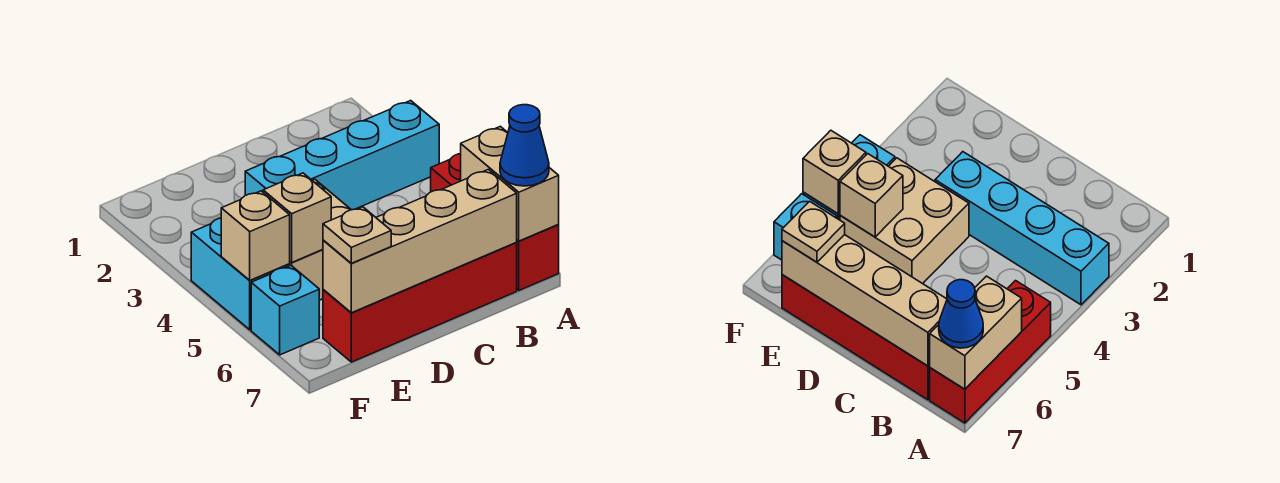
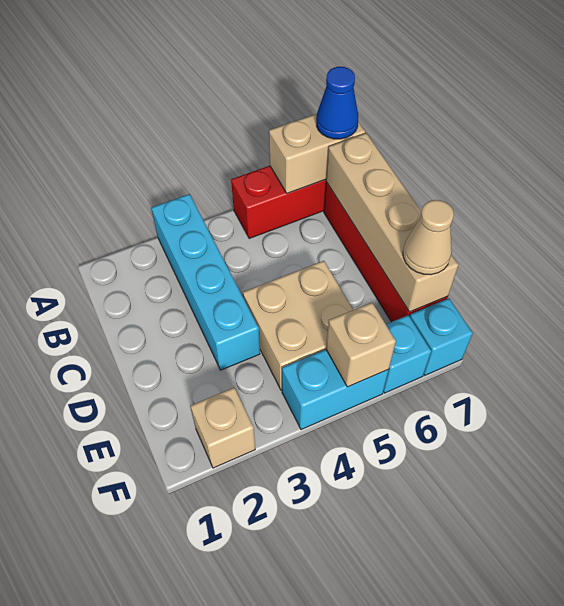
tan brick E5 level 2 -> tan brick F2 level 1
tan plate E7 level 3 -> tan cone E7 level 3
none -> cyan brick F7 level 1

